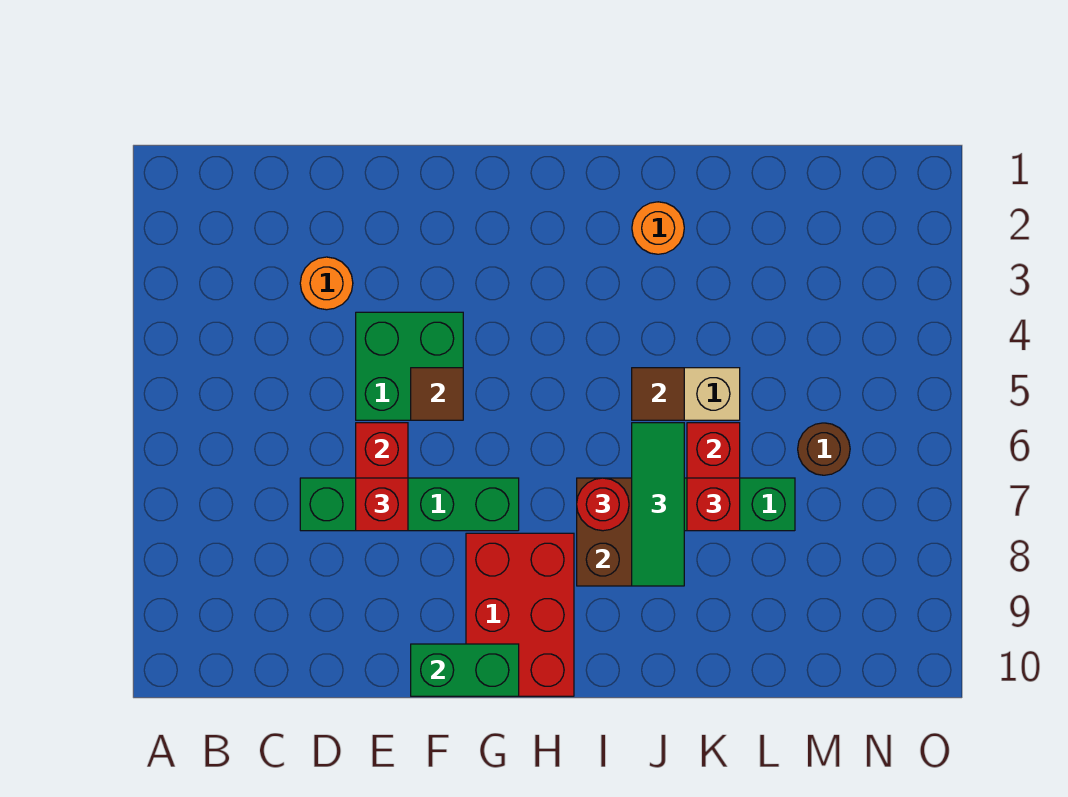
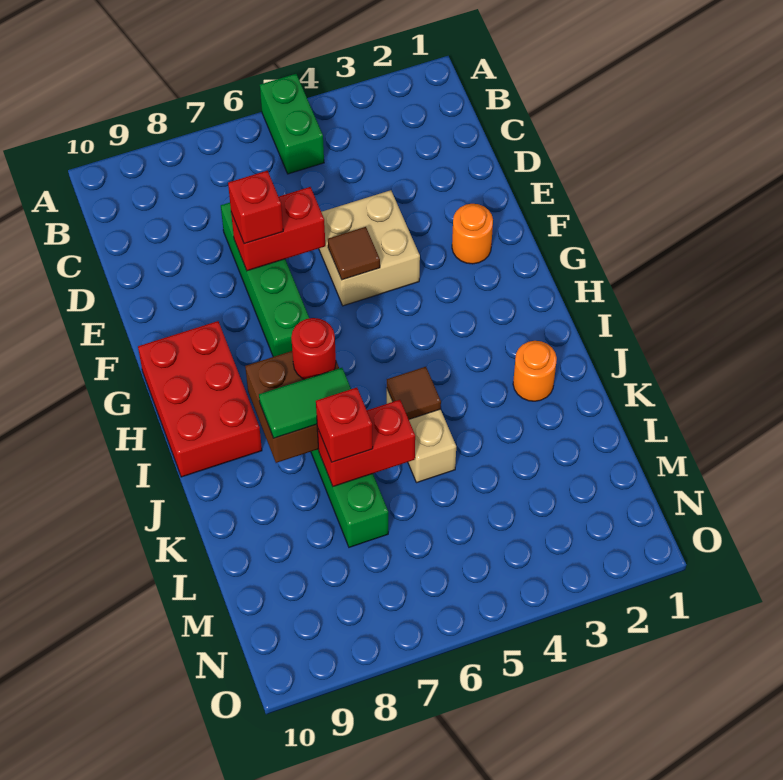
orange round brick D3 level 1 -> orange round brick F2 level 1
green brick E4:F5 level 1 -> tan brick E4:F5 level 1
green brick F10:G10 level 2 -> green brick A5:B5 level 1
red brick G8:H10 level 1 -> red brick G9:I10 level 1
green tile J6:J8 level 3 -> green tile J7:J8 level 3
brown round brick M6 level 1 -> none

